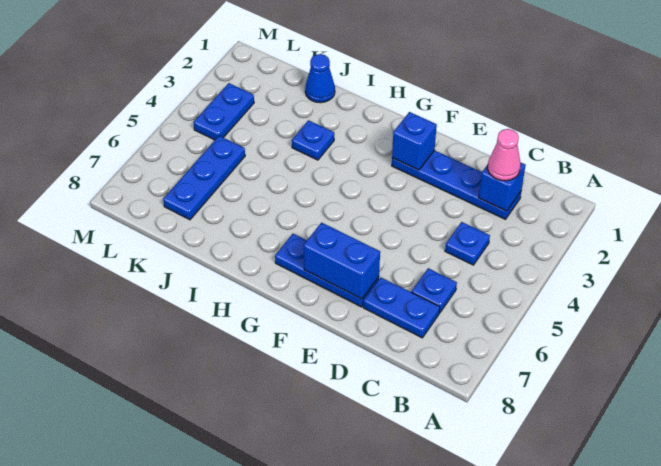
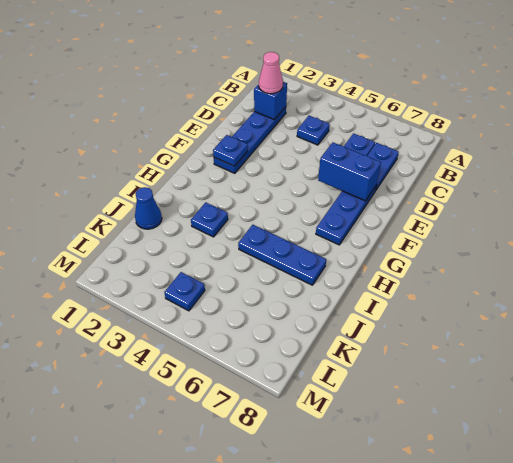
blue brick E7:F7 level 2 -> blue brick E6:E7 level 2
blue brick F2 level 2 -> blue plate F2 level 2
blue plate K5:K7 level 1 -> blue plate I5:I7 level 1
blue plate L3:L4 level 1 -> blue plate L4 level 1

